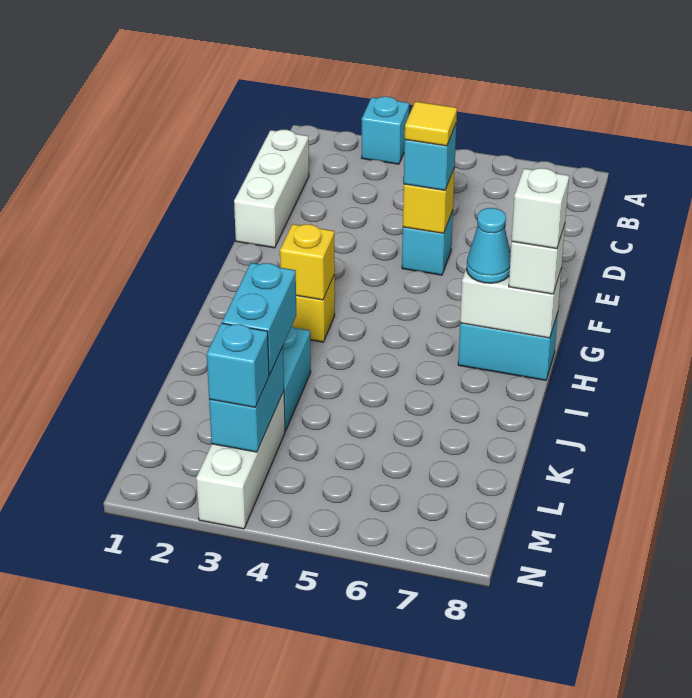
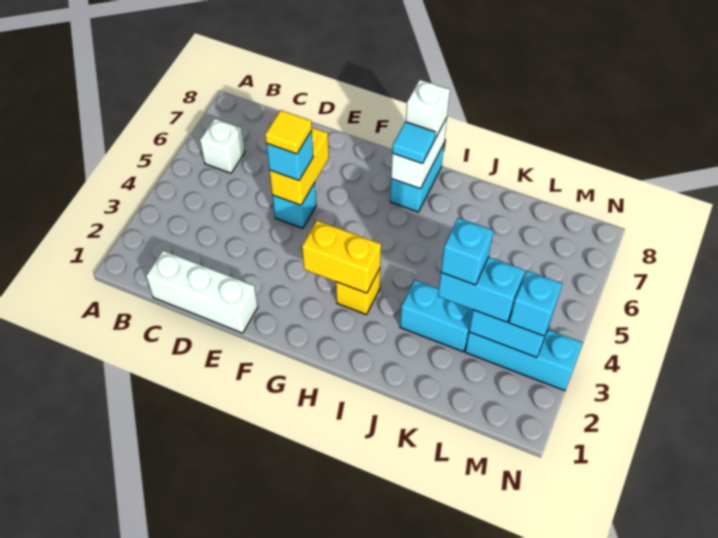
cyan brick A3 level 1 -> cyan brick K3 level 4
yellow brick E5 level 2 -> yellow brick E5:E6 level 2
yellow brick H3 level 2 -> yellow brick G3:H3 level 2
cyan cone H7 level 3 -> cyan tile H7 level 3
white brick H8 level 4 -> white brick B6 level 1
white brick L3:N3 level 1 -> cyan brick L3:N3 level 1

